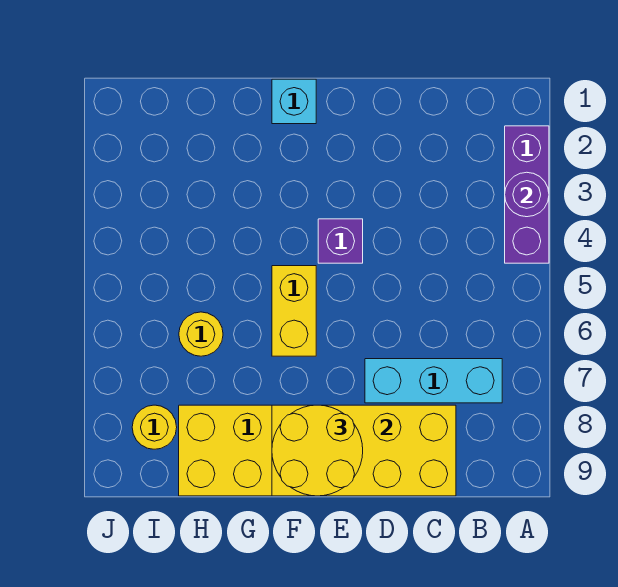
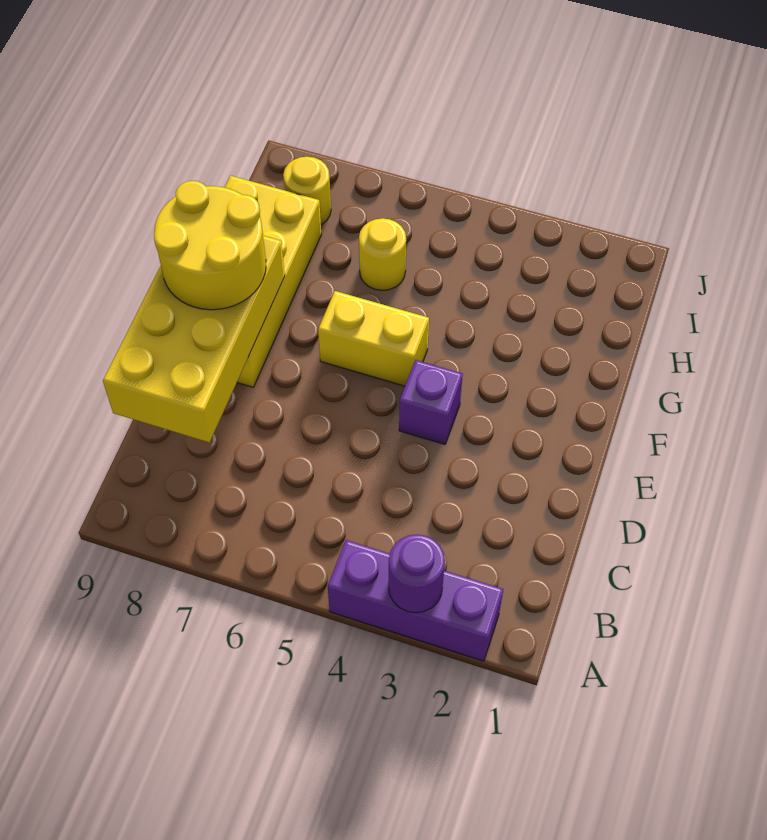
cyan brick B7:D7 level 1 -> none
cyan brick F1 level 1 -> none

